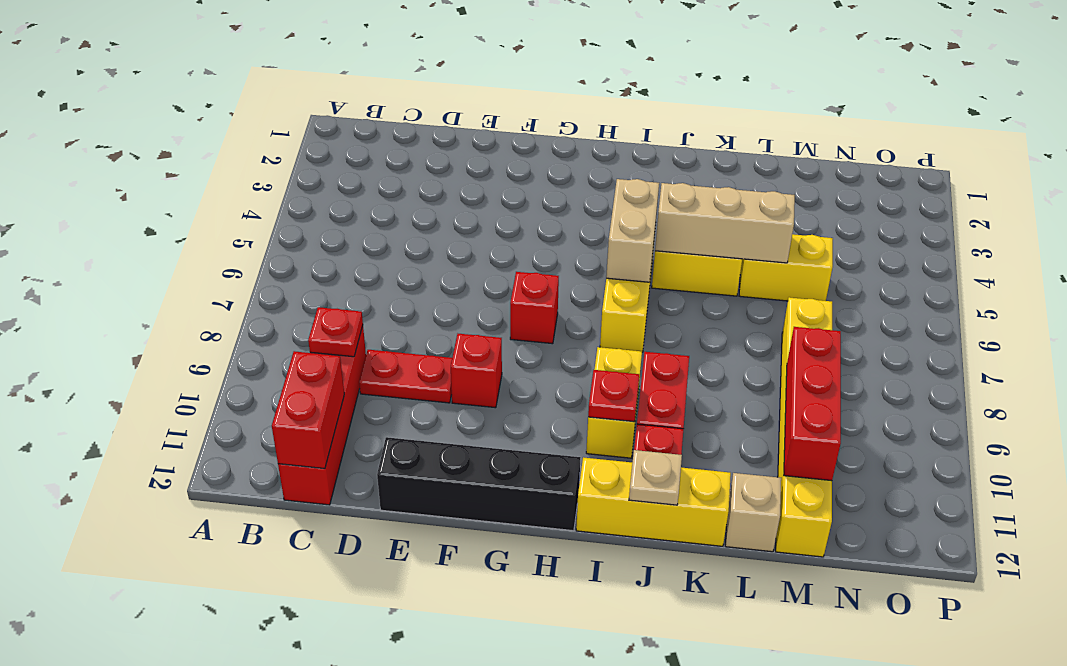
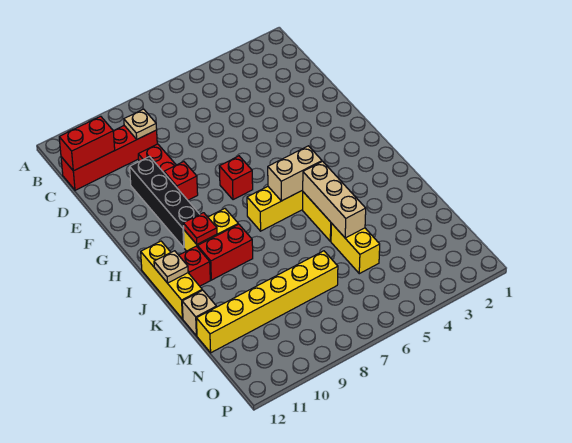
red plate C9 level 2 -> tan plate C9 level 2
black brick E12:H12 level 1 -> black brick E10:H10 level 1
red brick M9:M11 level 2 -> none

